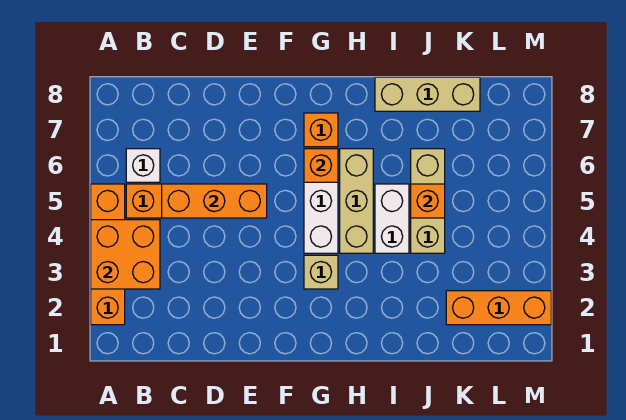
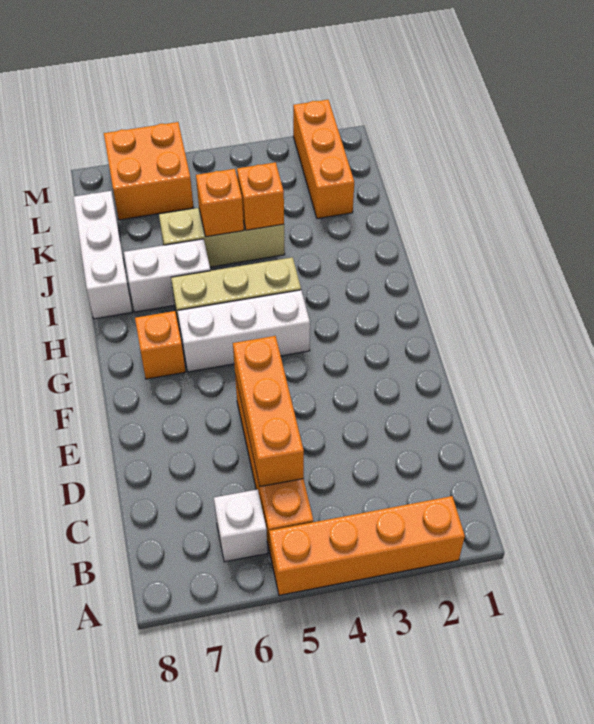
orange brick A3:B4 level 2 -> orange brick L6:M7 level 1
tan brick G3 level 1 -> none
orange brick G6 level 2 -> orange brick J4 level 2
white brick I4:I5 level 1 -> white brick I6:I7 level 1
tan brick I8:K8 level 1 -> white brick I8:K8 level 1

